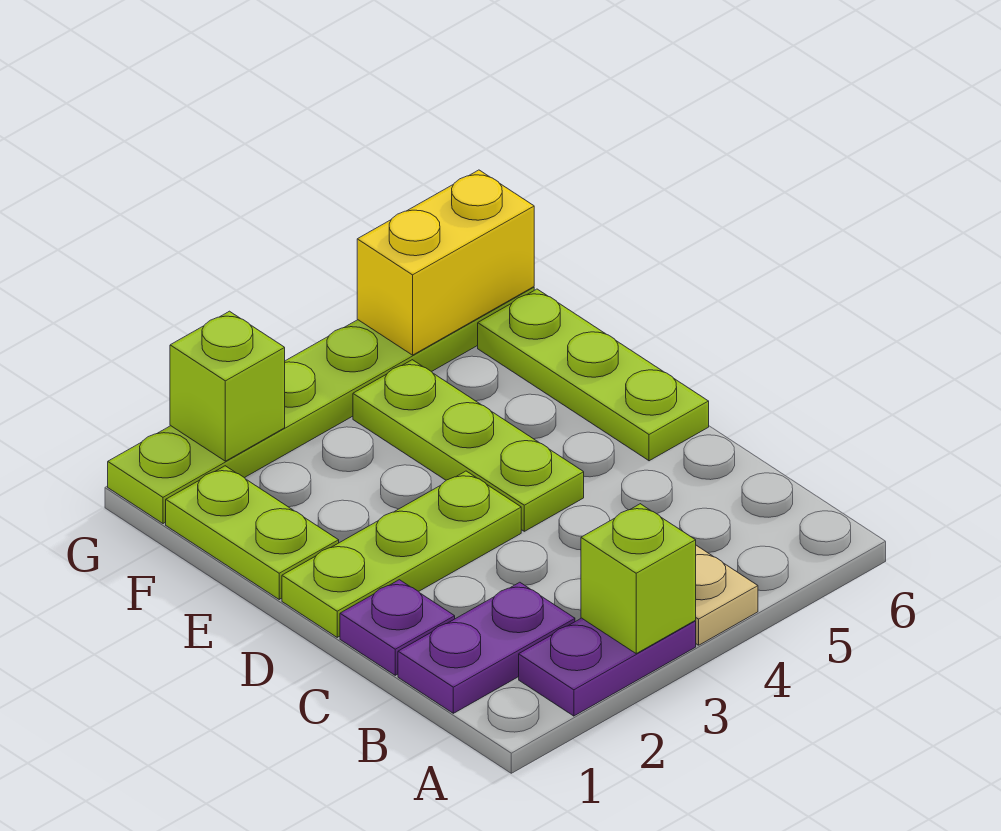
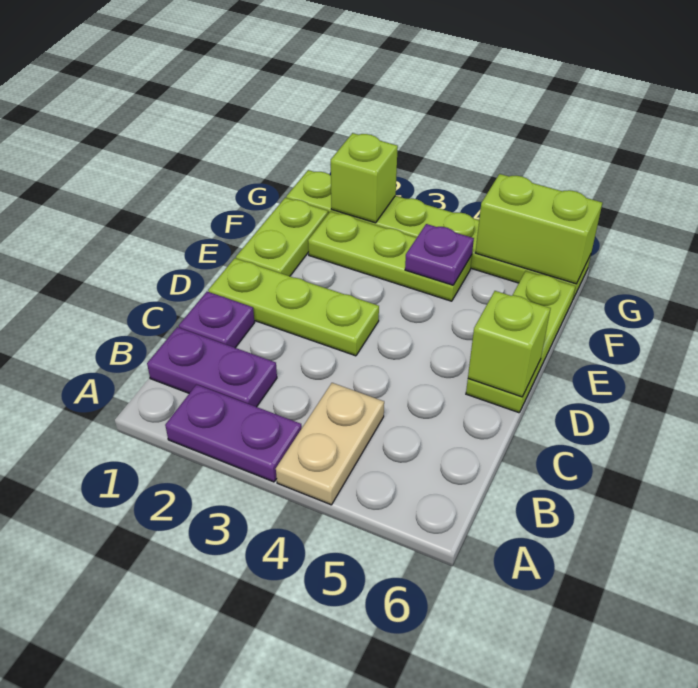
lime brick A3 level 2 -> lime brick D6 level 2
lime plate D4:F4 level 1 -> lime plate F2:F4 level 1
none -> purple plate F4 level 2
yellow brick G5:G6 level 2 -> lime brick G5:G6 level 2

